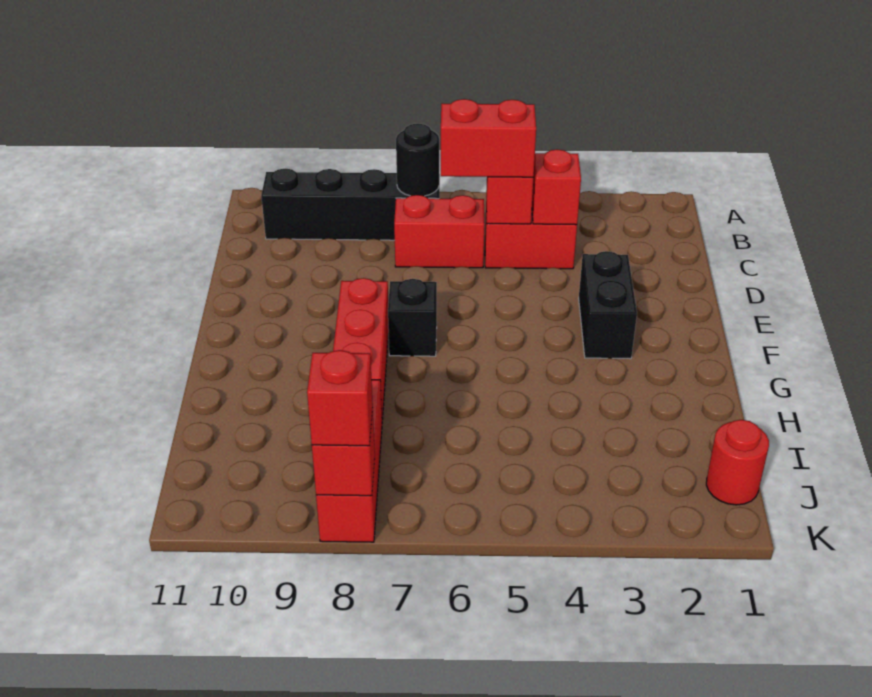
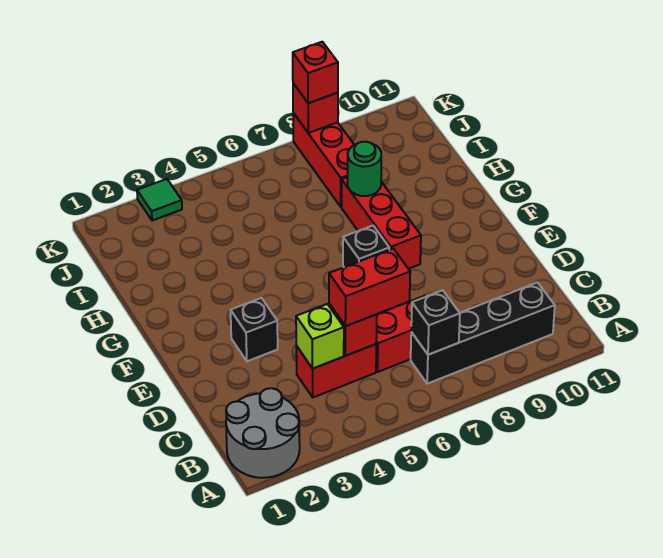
none -> grey round brick A1:B2 level 1
black round brick B7 level 2 -> black brick B7 level 2
red brick C4 level 2 -> lime brick C4 level 2
black brick E3:F3 level 1 -> black brick E3 level 1
none -> green round brick H8 level 2
red round brick J1 level 1 -> none
none -> green tile K3 level 1

